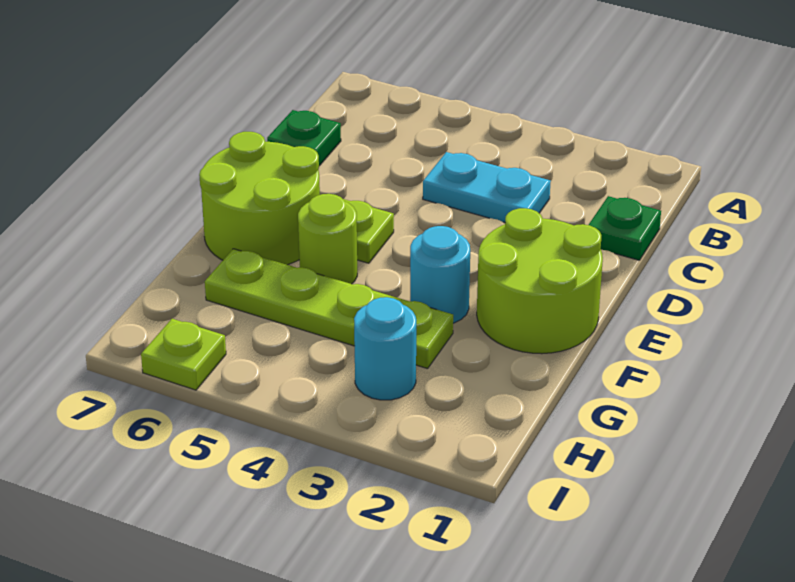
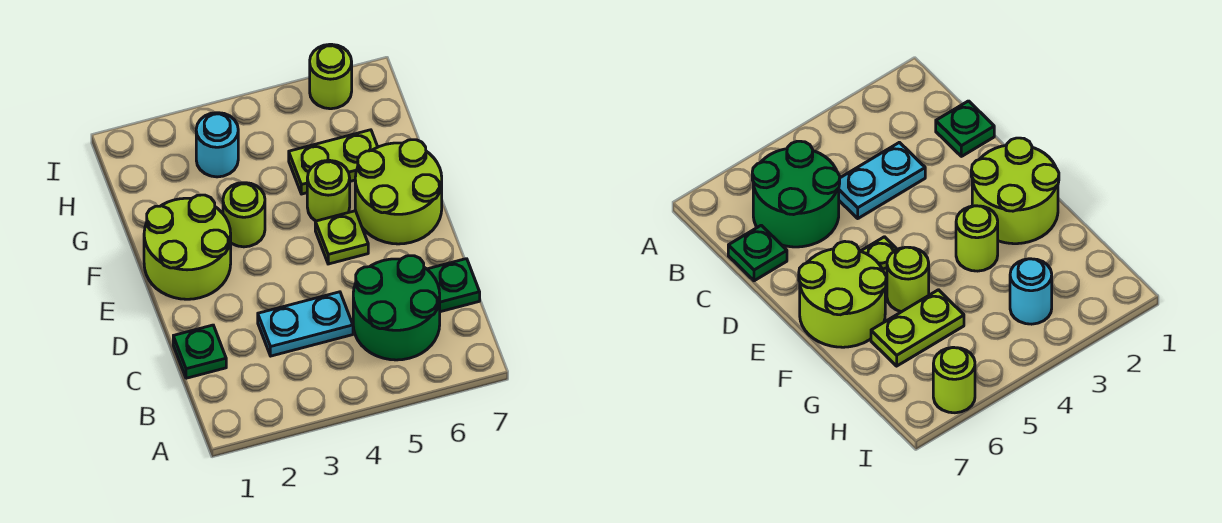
none -> green round brick B5:C6 level 1
cyan round brick F3 level 1 -> lime round brick F3 level 1
lime plate G3:G6 level 1 -> lime plate G5:G6 level 1
lime plate I6 level 1 -> lime round brick I6 level 1

